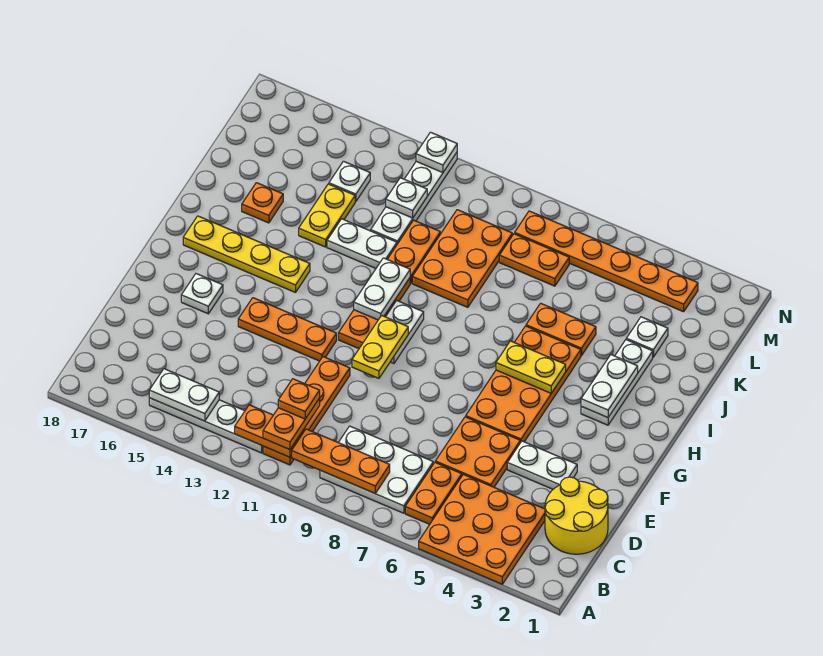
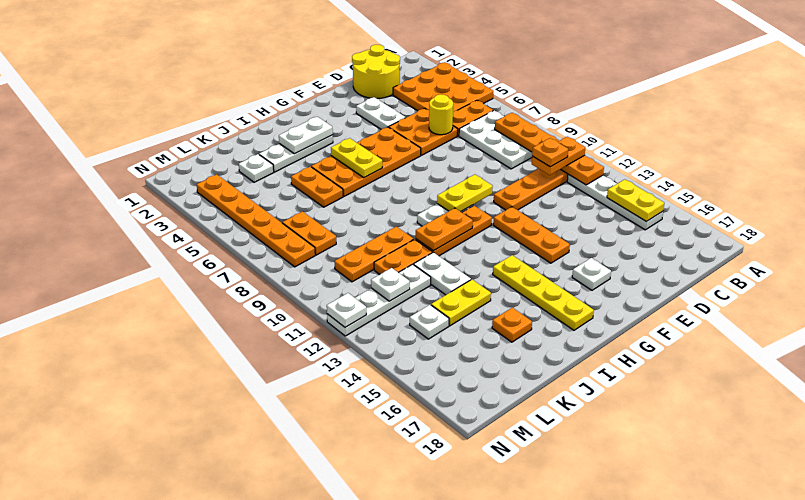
white plate B14:B15 level 2 -> yellow plate B14:B15 level 2
none -> yellow round brick D6 level 2
white plate H11:I11 level 2 -> orange plate H11:I11 level 2
orange plate J9:L10 level 1 -> orange plate J10:L10 level 1

